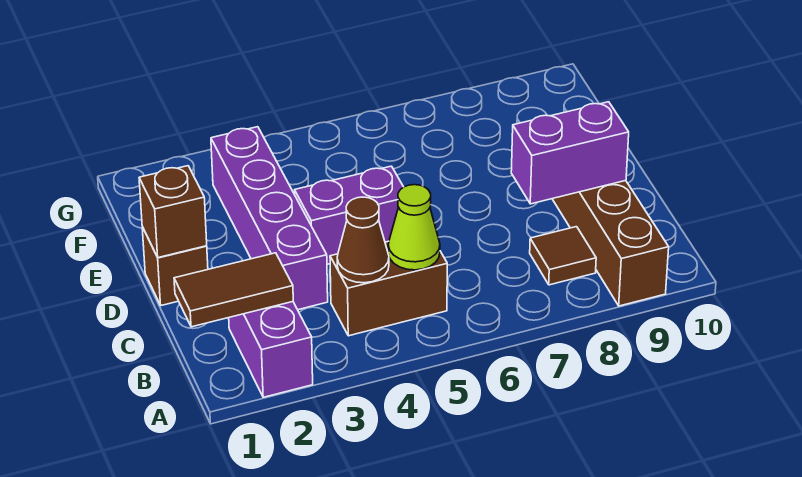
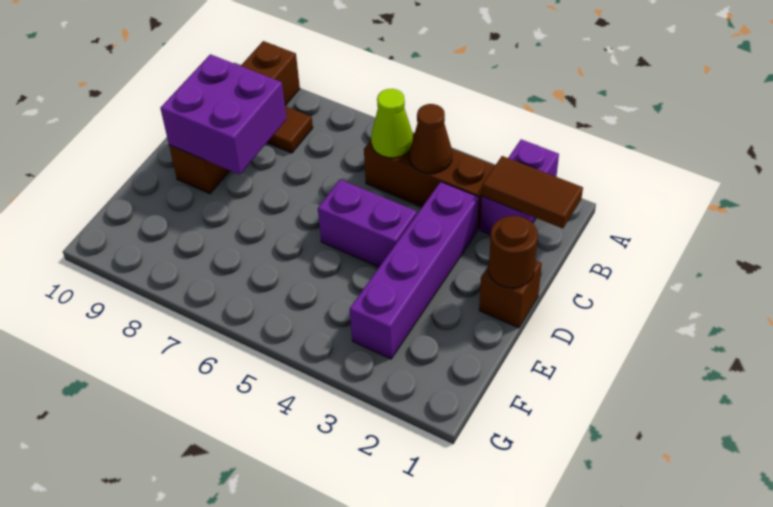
brown brick B4:B5 level 1 -> brown brick B3:B5 level 1
purple brick C8:C9 level 2 -> purple brick C8:D9 level 2
brown brick D1 level 2 -> brown round brick D1 level 2

